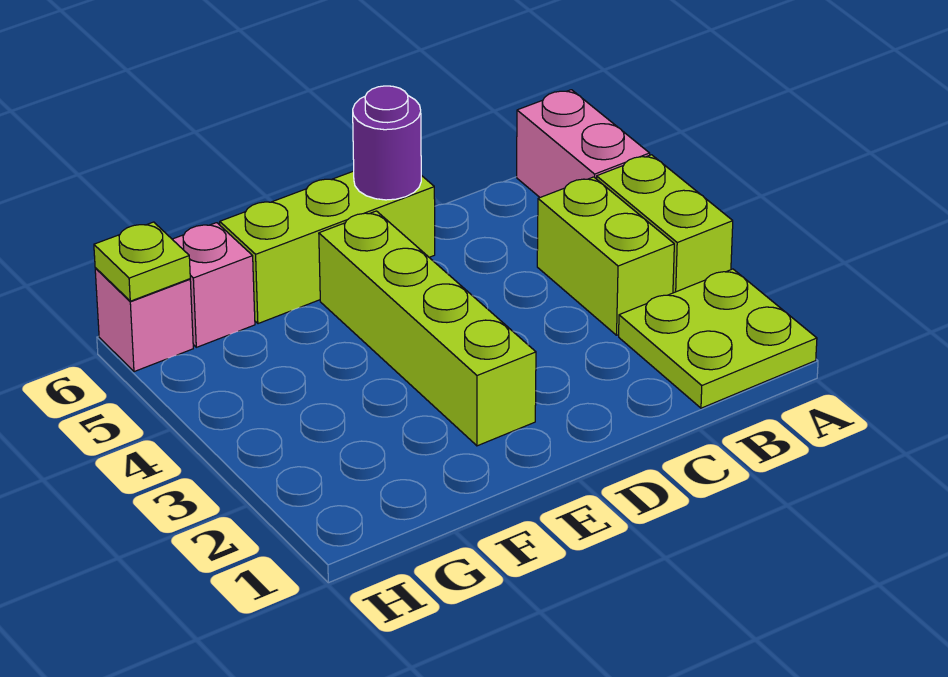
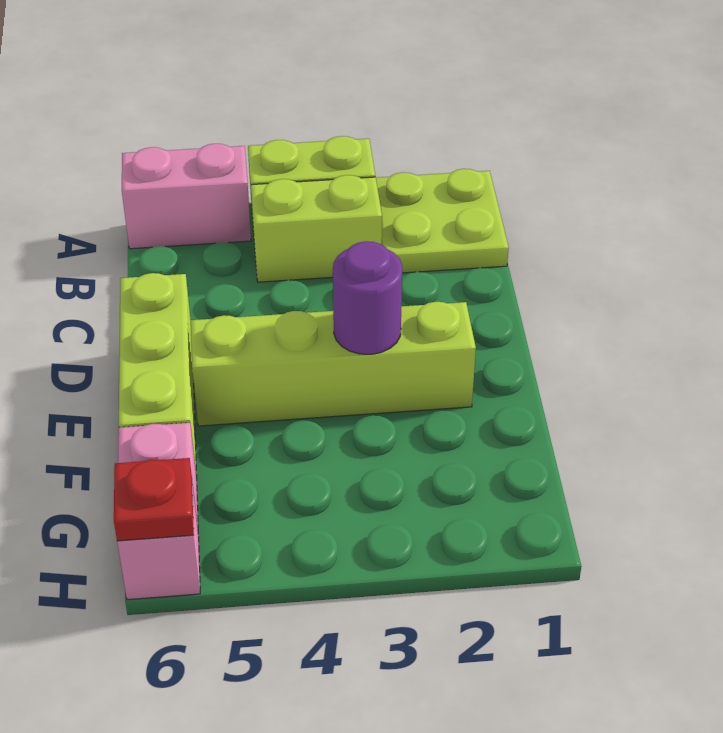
purple round brick D6 level 2 -> purple round brick E3 level 2
lime plate H6 level 2 -> red plate H6 level 2

